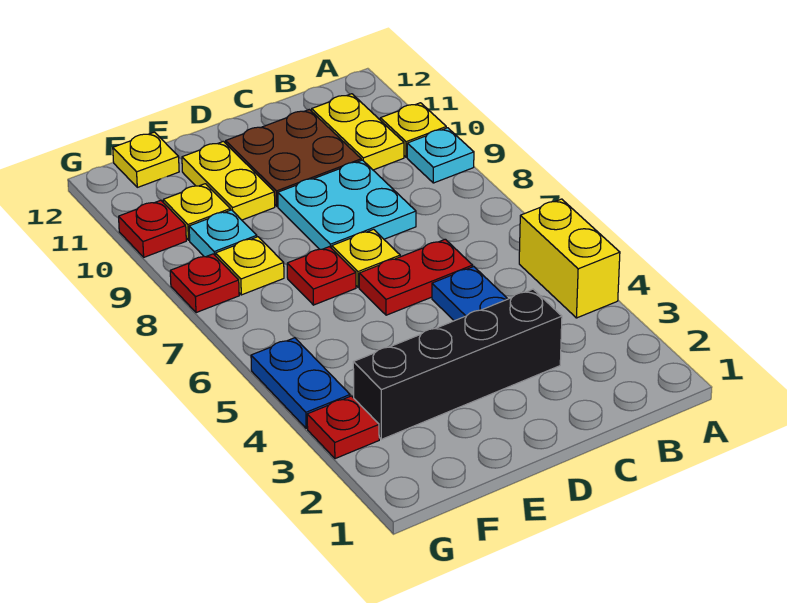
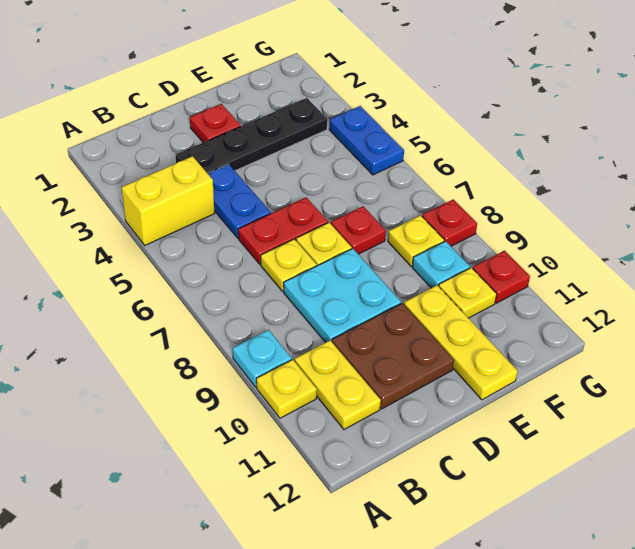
yellow brick A4:A5 level 1 -> yellow brick A4:B4 level 1
black brick C3:F3 level 1 -> black plate C3:F3 level 1
yellow plate E10:E11 level 1 -> yellow plate E10:E12 level 1
yellow plate F12 level 1 -> yellow plate C7 level 1
red plate G3 level 1 -> red plate D2 level 1

